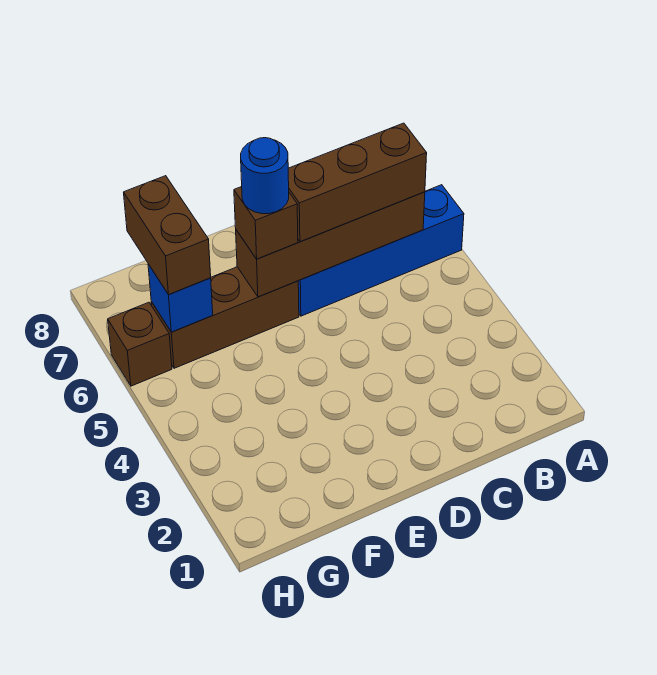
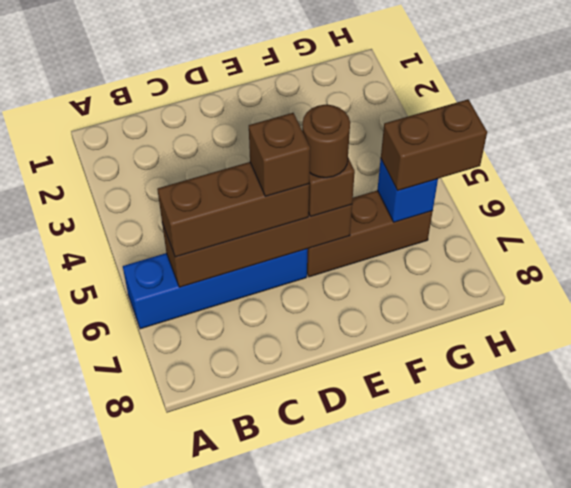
blue round brick E6 level 4 -> brown round brick E6 level 4
brown brick G6:G7 level 3 -> brown brick G6:H6 level 3
brown brick H6 level 1 -> brown brick D6 level 4

